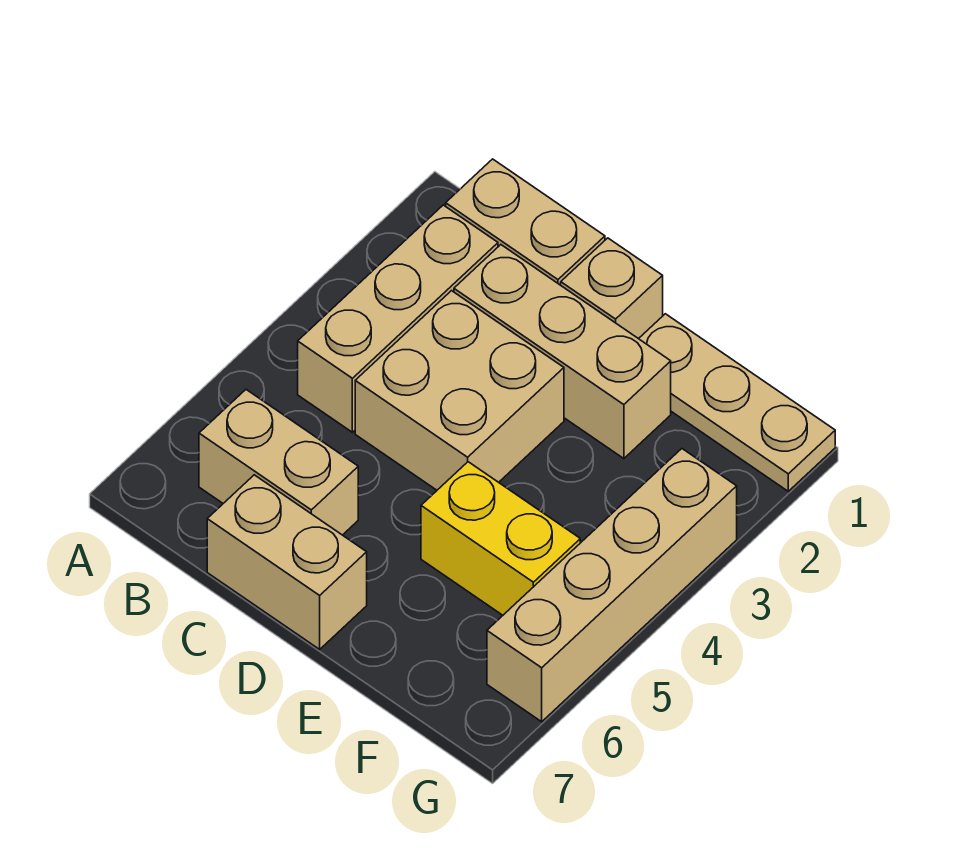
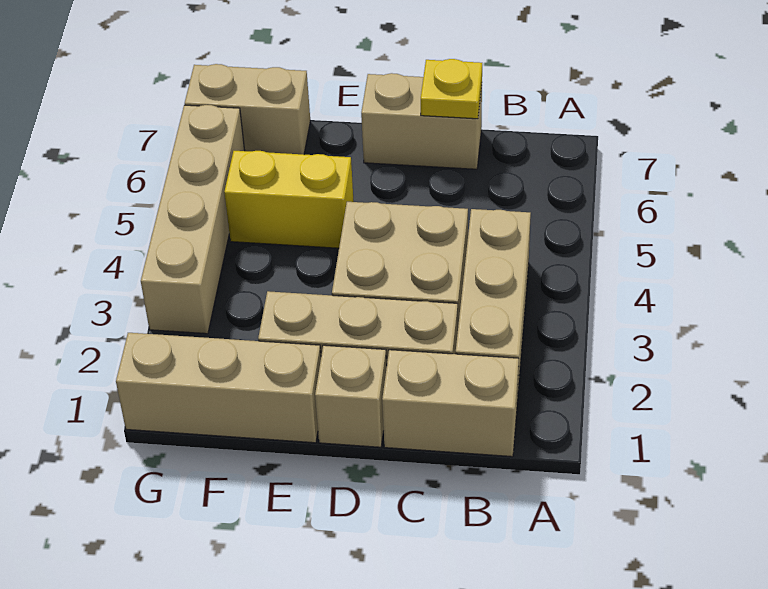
tan brick B6:C6 level 1 -> tan brick F7:G7 level 1
none -> yellow plate C7 level 2
tan plate E1:G1 level 1 -> tan brick E1:G1 level 1

